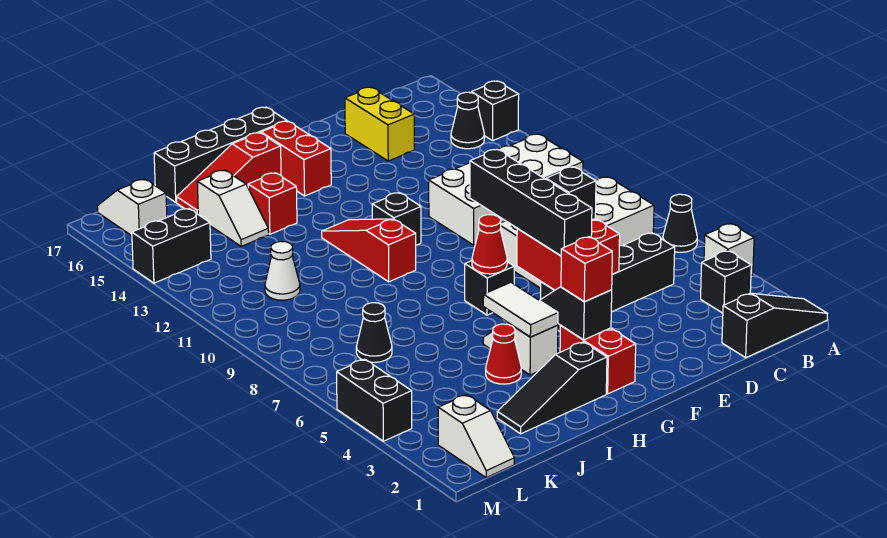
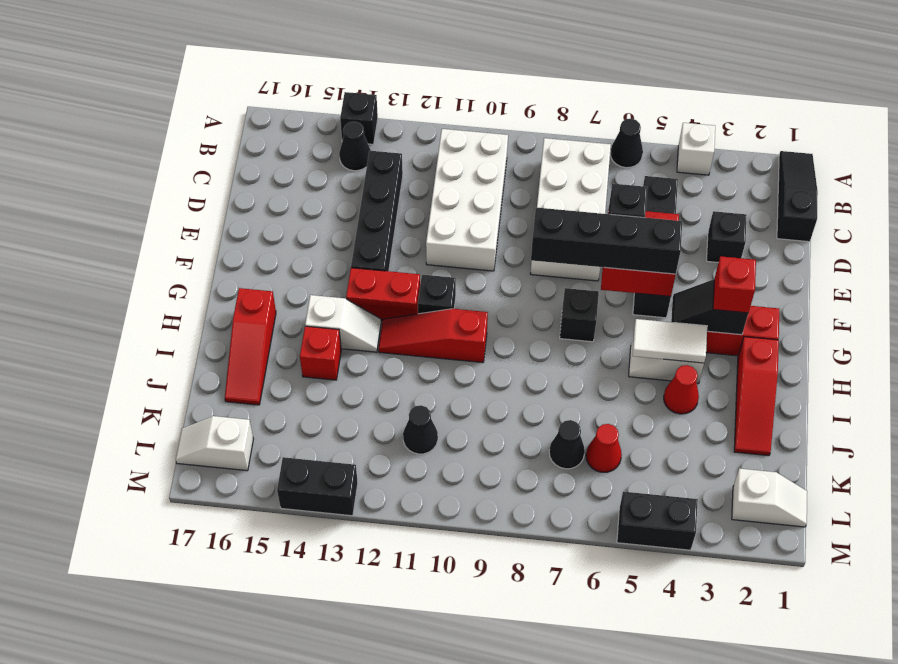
black brick B3 level 1 -> black brick D3 level 1
yellow brick D15:D16 level 1 -> none
red cone G7 level 2 -> red cone K6 level 1
red brick G15:G16 level 1 -> red brick G12:G13 level 1
black brick G17:J17 level 1 -> black brick C13:F13 level 1
black slope H2:J2 level 1 top H -> red slope H2:J2 level 1 top H
white slope J14:J15 level 1 top 15 -> white slope H13:H14 level 1 top 14
white cone K11 level 1 -> black cone K11 level 1
black brick L14:M14 level 1 -> black brick M13:M14 level 1

